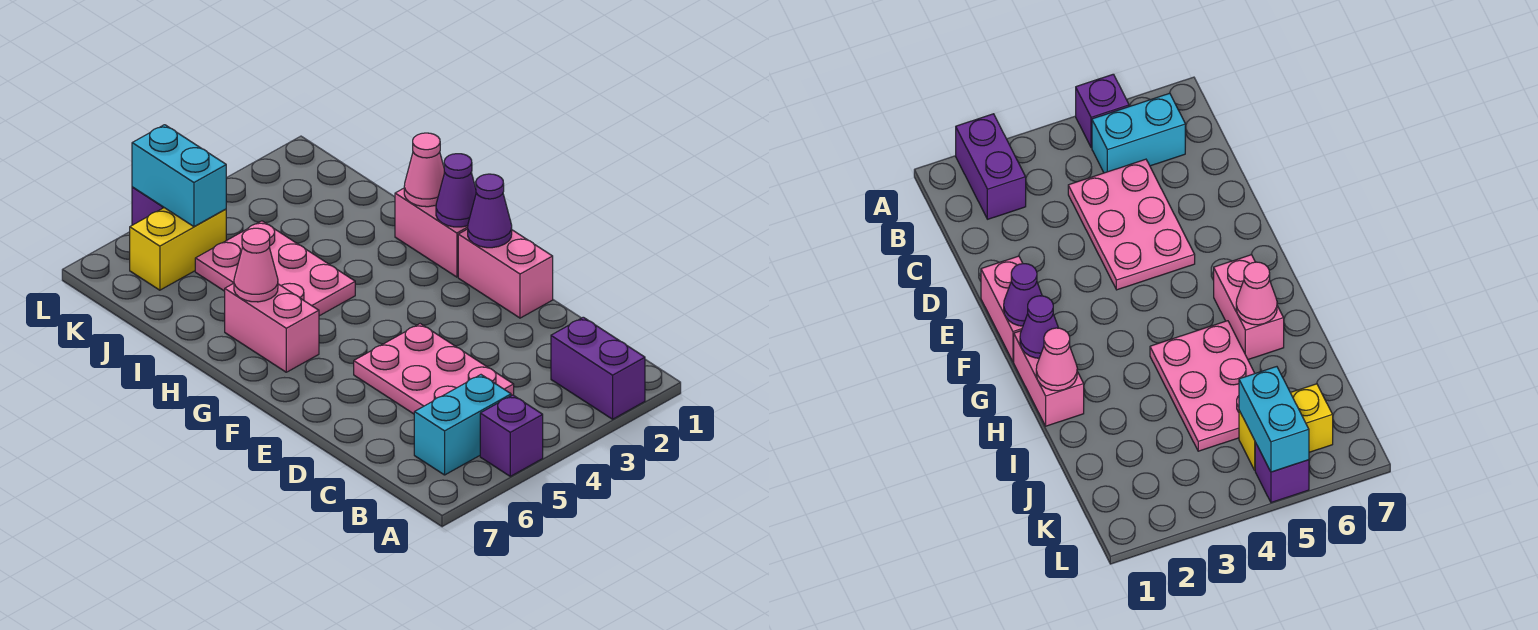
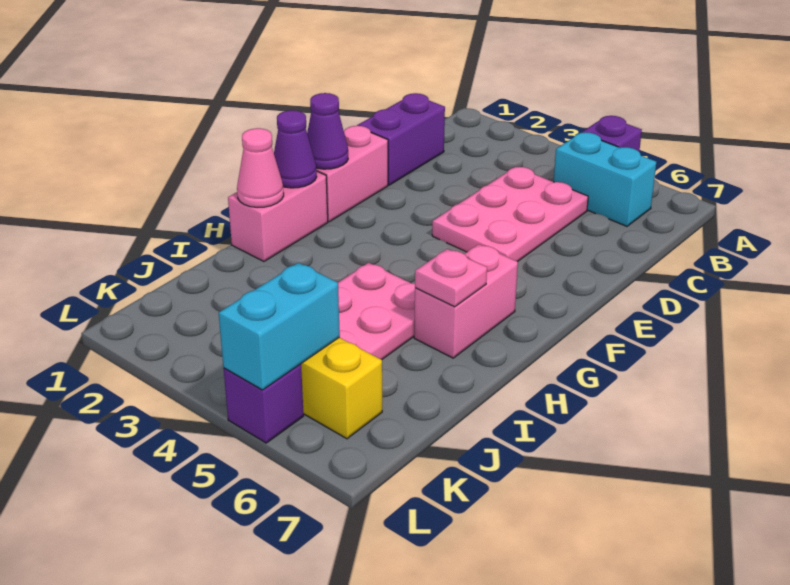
purple brick A2:B2 level 1 -> purple brick C1:D1 level 1
pink cone H6 level 2 -> pink plate H6 level 2

